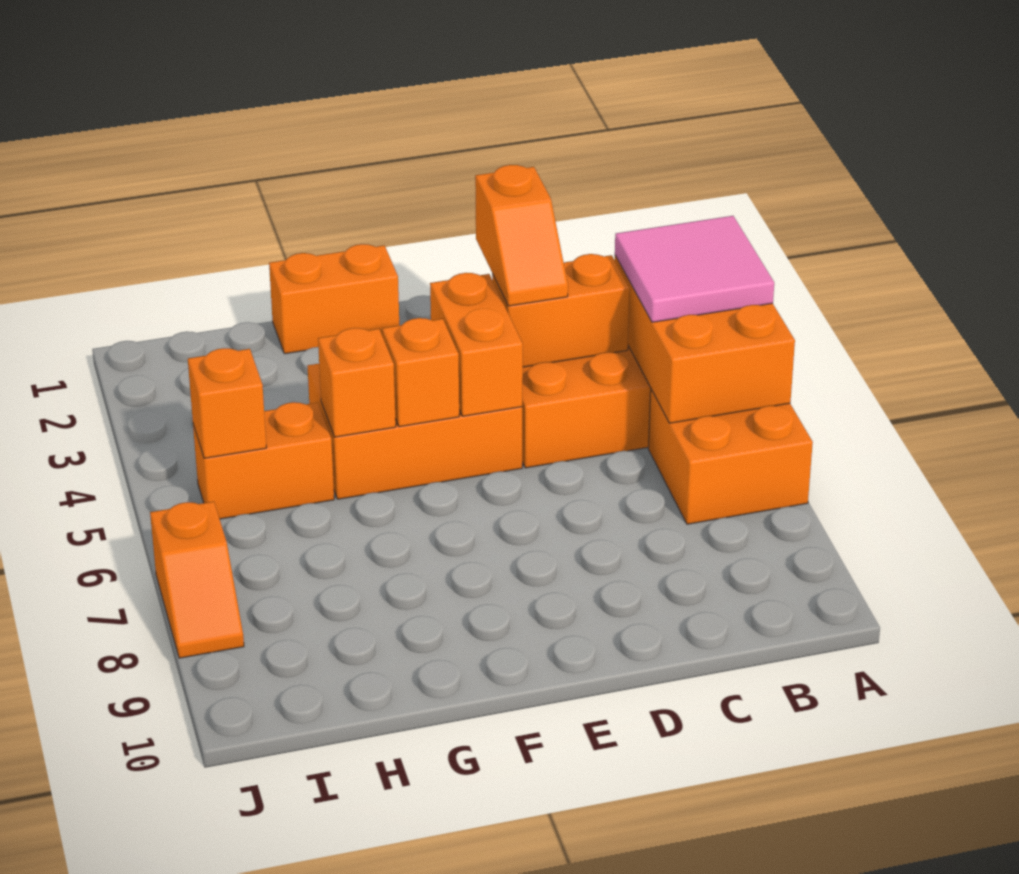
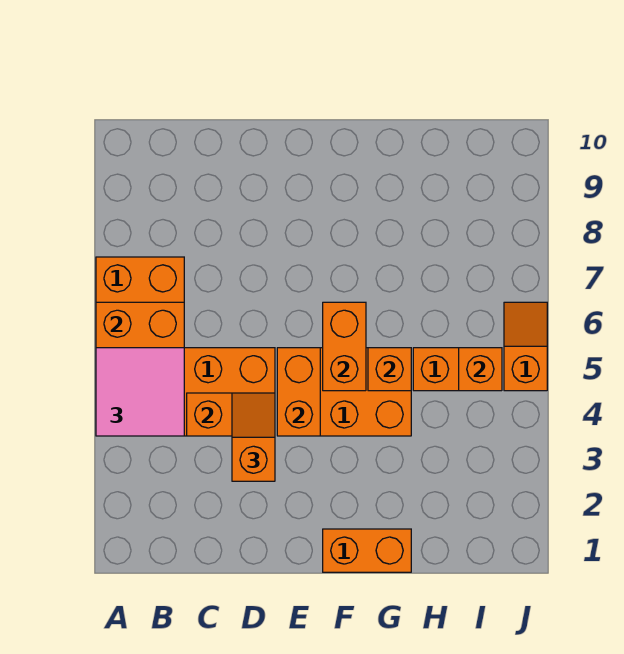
orange brick F5 level 2 -> orange brick F5:F6 level 2
orange slope J7:J8 level 1 top 7 -> orange slope J5:J6 level 1 top 5

